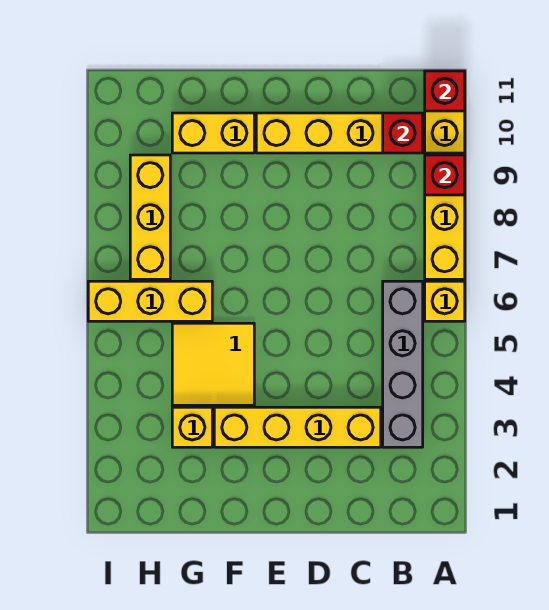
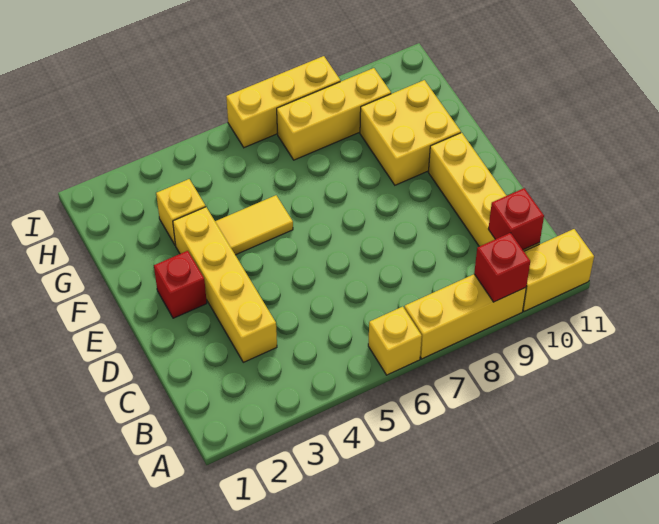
red brick A11 level 2 -> red brick E2 level 1
grey brick B3:B6 level 1 -> none
yellow tile F4:G5 level 1 -> yellow tile F4:F5 level 1
yellow brick F10:G10 level 1 -> yellow brick F9:G10 level 1
yellow brick G6:I6 level 1 -> yellow brick I6:I8 level 1

